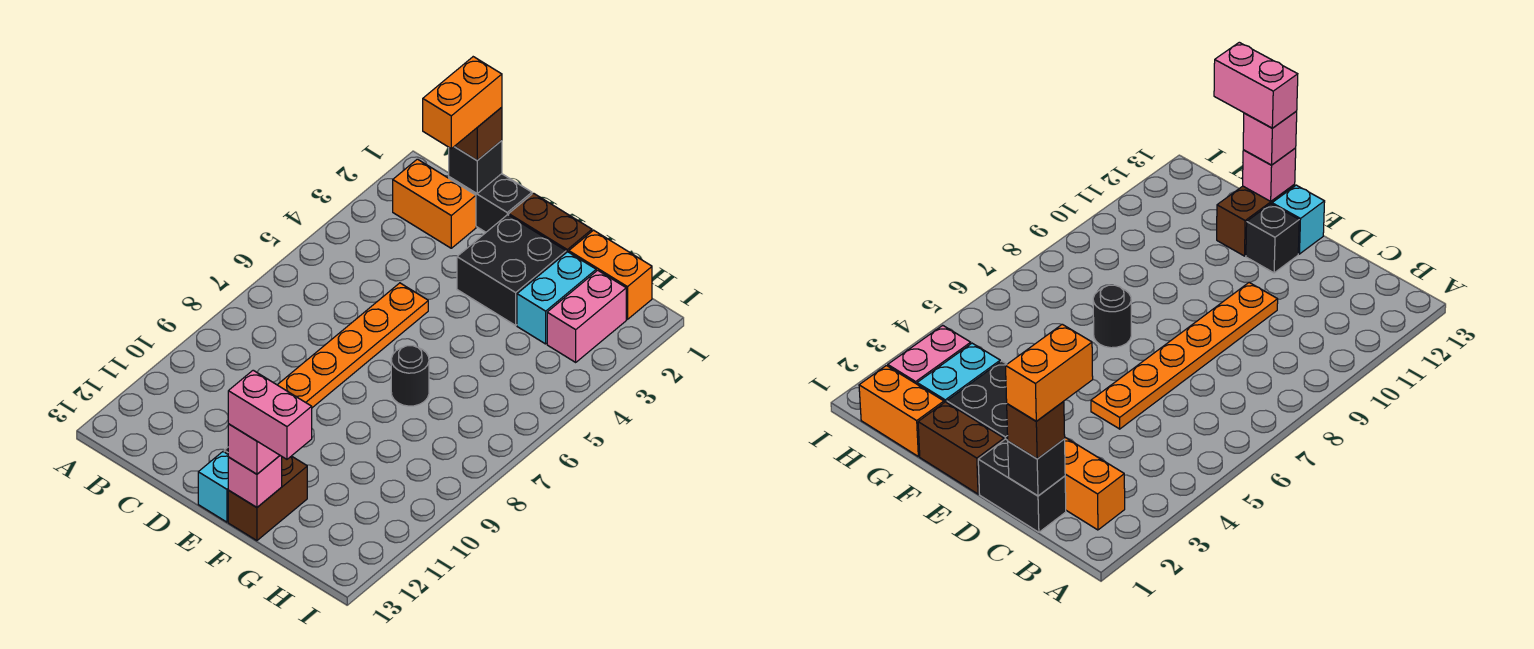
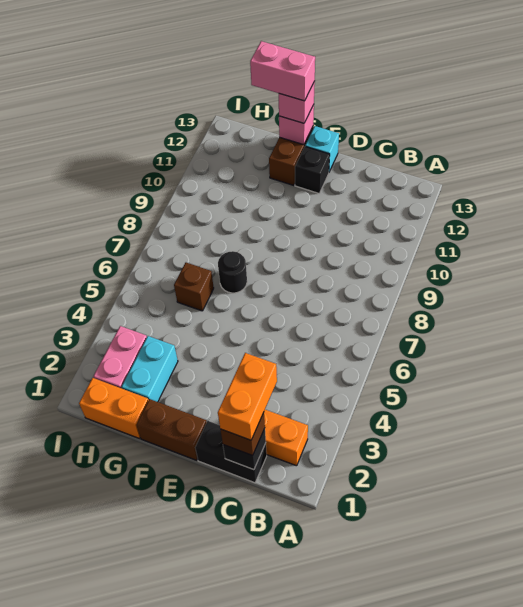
orange plate D5:D10 level 1 -> none
black brick E2:F3 level 1 -> none
none -> brown brick G6 level 1

